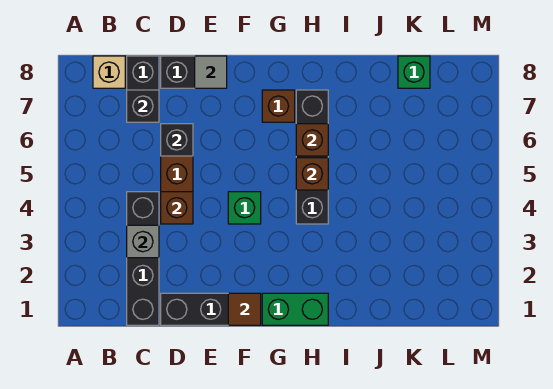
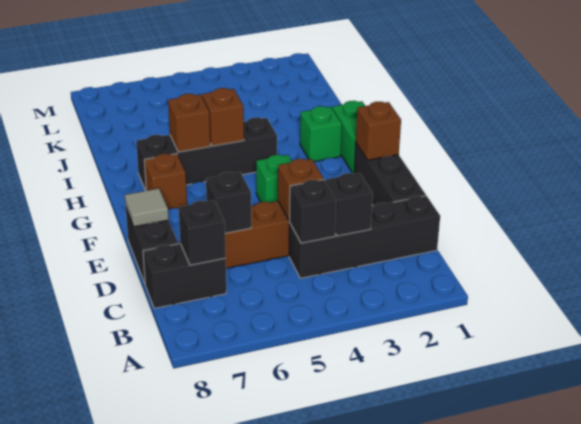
tan brick B8 level 1 -> none
grey brick C3 level 2 -> black brick C3 level 2
none -> black brick C4 level 2
brown tile F1 level 2 -> brown brick F1 level 2
green brick K8 level 1 -> green brick H2 level 1

